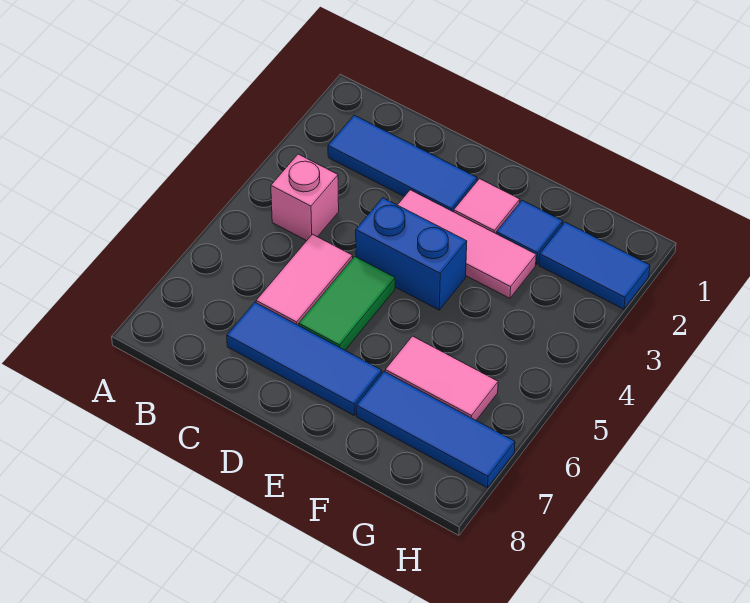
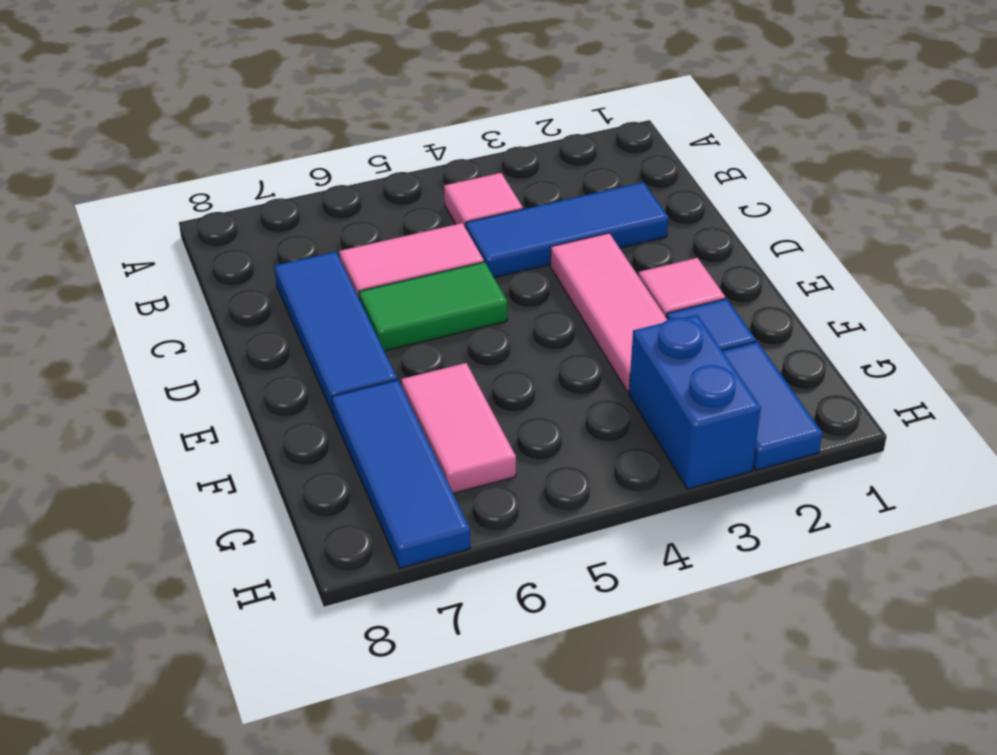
blue tile B2:D2 level 1 -> blue tile C2:C4 level 1
pink brick B4 level 1 -> pink tile B4 level 1
blue brick D4:E4 level 1 -> blue brick G3:H3 level 1

